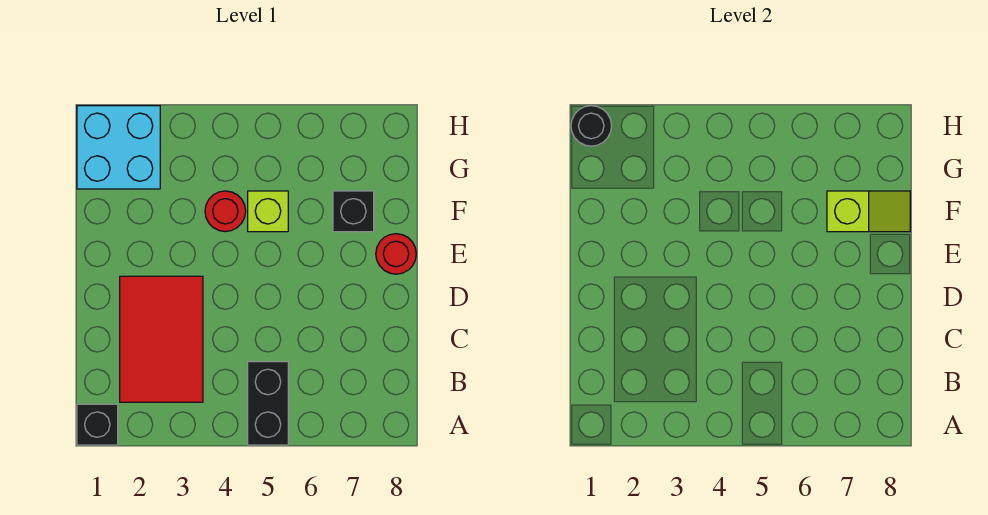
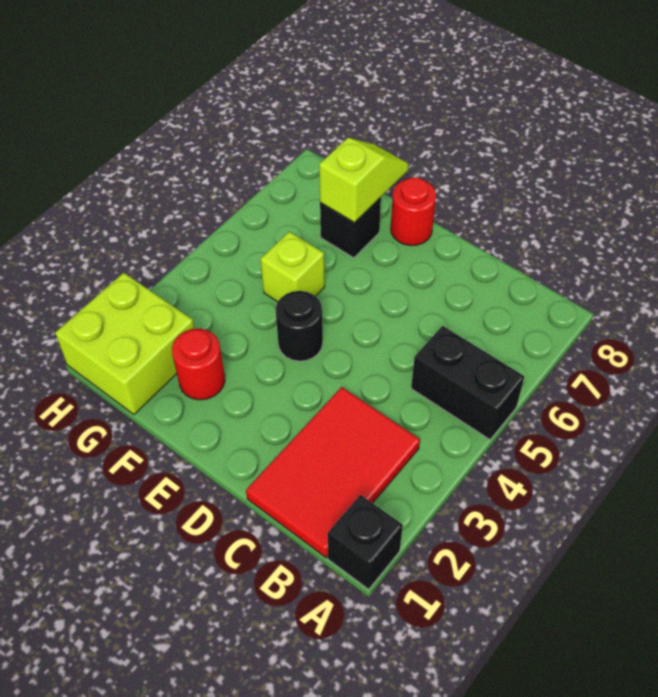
red tile B2:D3 level 1 -> red tile B1:C3 level 1
red round brick F4 level 1 -> red round brick F2 level 1
cyan brick G1:H2 level 1 -> lime brick G1:H2 level 1
black round brick H1 level 2 -> black round brick E4 level 1

